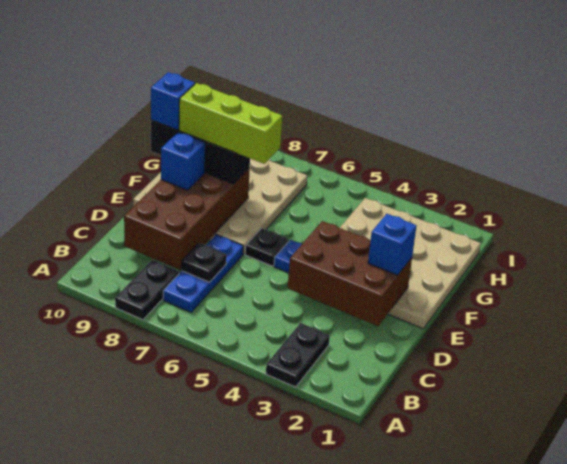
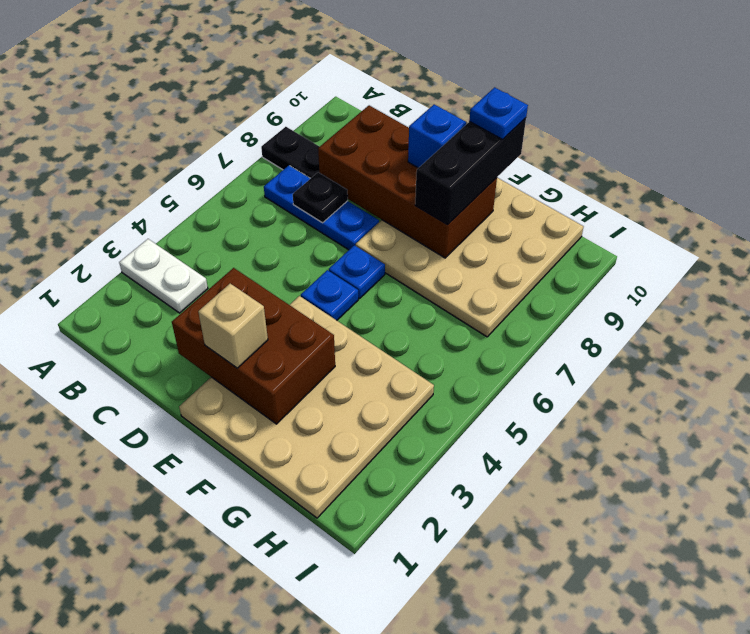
black plate A3:B3 level 1 -> white plate A3:B3 level 1
brown brick D2:E4 level 2 -> brown brick D2:F3 level 2
blue brick E2 level 3 -> tan brick E2 level 3
black plate E6 level 1 -> blue plate E6 level 1
lime brick F7:F9 level 4 -> none
blue brick F10 level 4 -> blue plate F10 level 4

